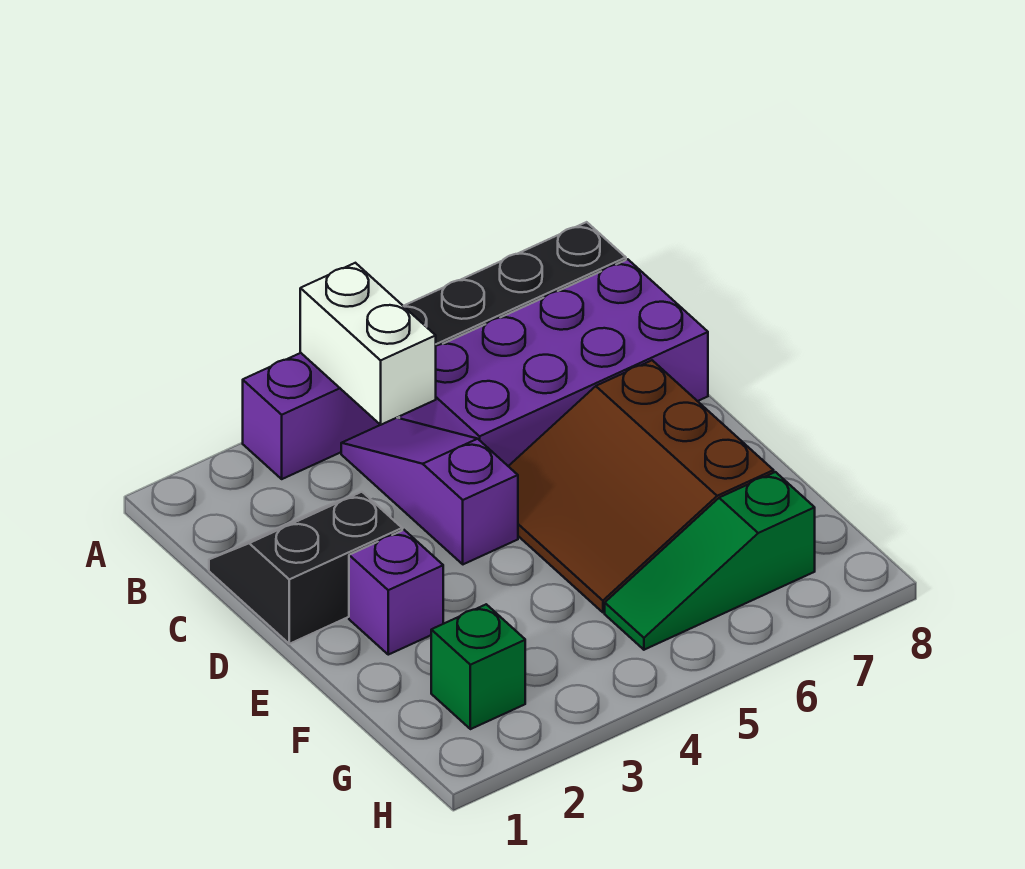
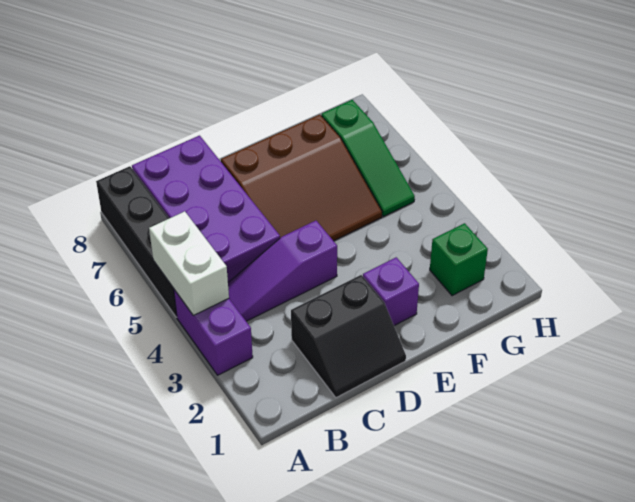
white brick A4:B4 level 2 -> white brick A4:A5 level 2
black slope C1:D2 level 1 top D -> black slope C1:D2 level 1 top 2

